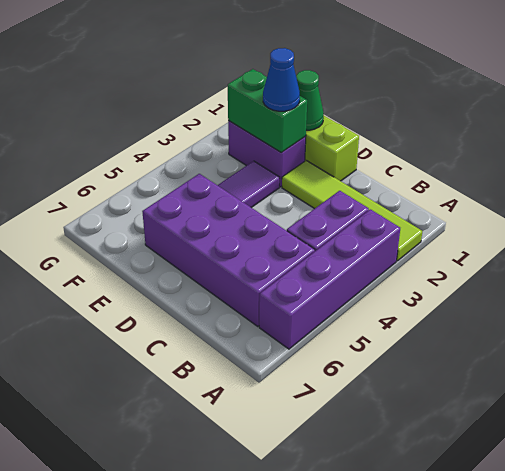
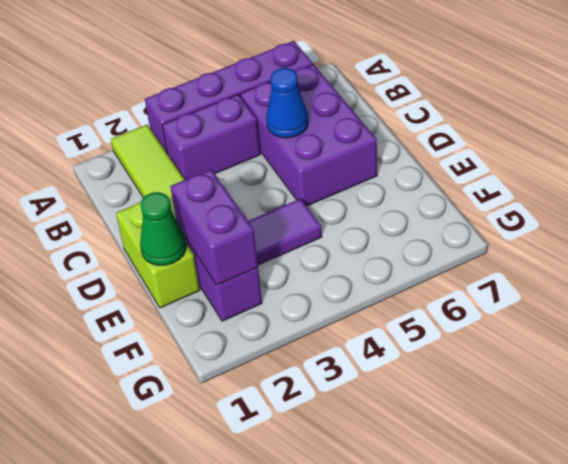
purple brick B5:E6 level 1 -> purple brick B5:D6 level 1
green brick E2:F2 level 2 -> purple brick E2:F2 level 2
blue cone E2 level 3 -> blue cone C5 level 2

